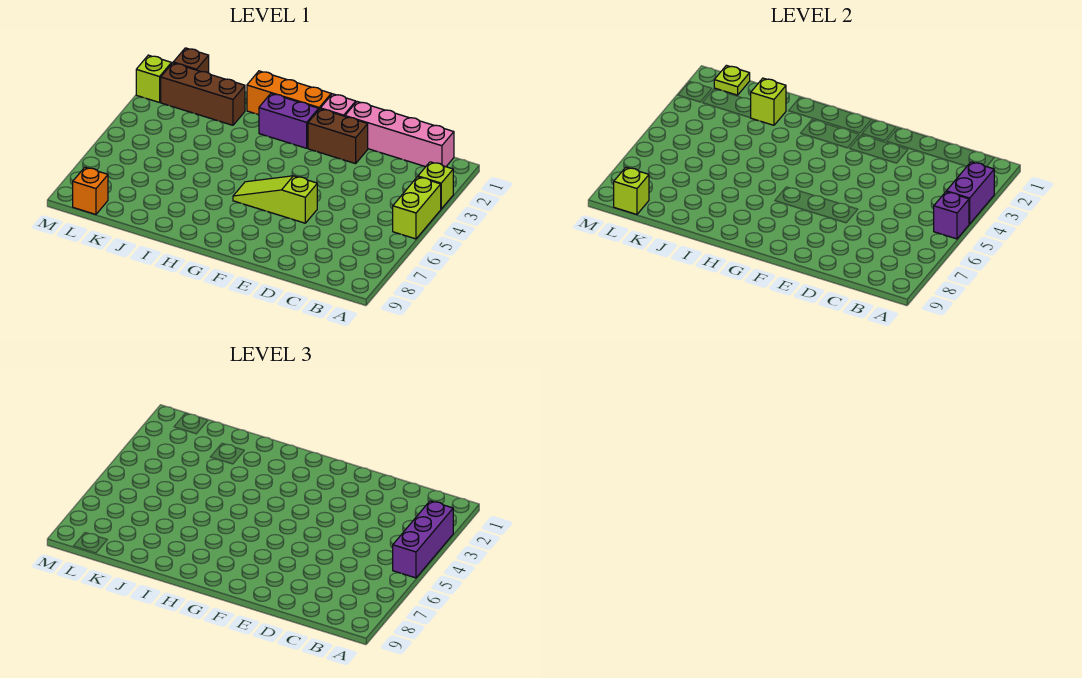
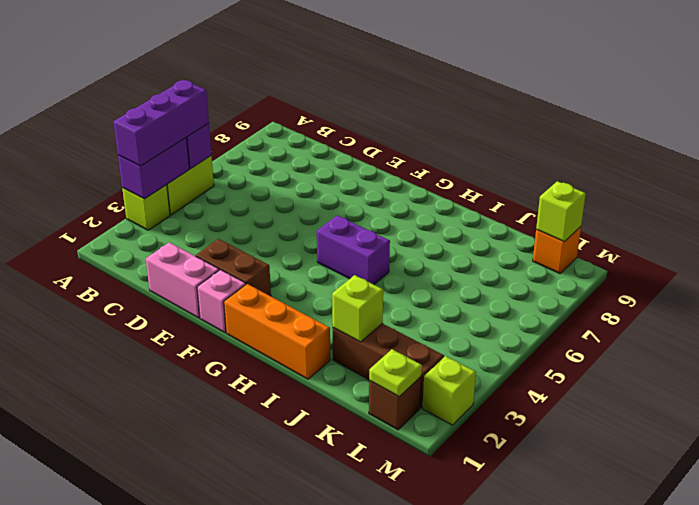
pink brick B1:E1 level 1 -> pink brick D1:E1 level 1
lime slope E6:G6 level 1 top E -> none
purple brick G2:H2 level 1 -> purple brick G5:H5 level 1

